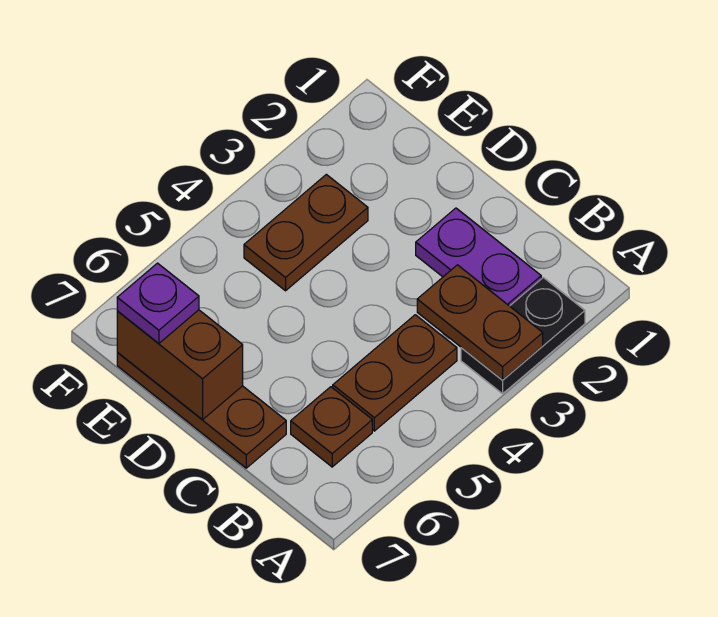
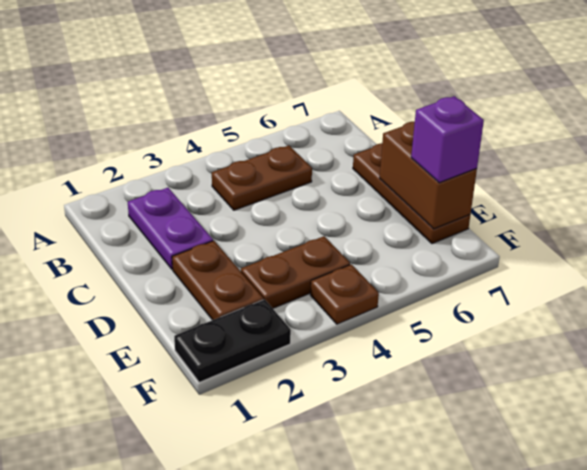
black plate A2:A3 level 1 -> black plate F1:F2 level 1
brown plate A3:B3 level 2 -> brown plate D2:E2 level 1
brown plate B6 level 1 -> brown plate F4 level 1
purple plate E7 level 3 -> purple brick E7 level 3

